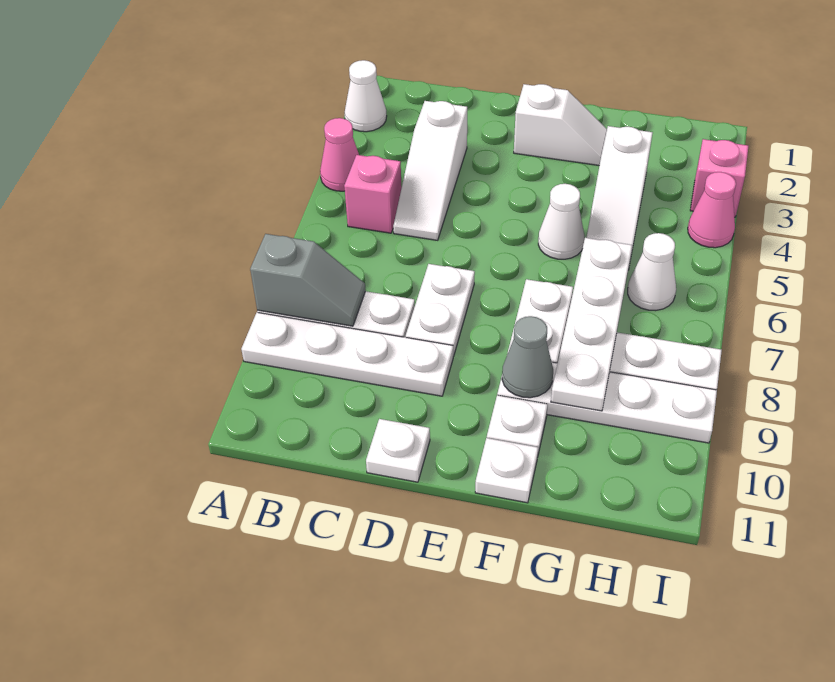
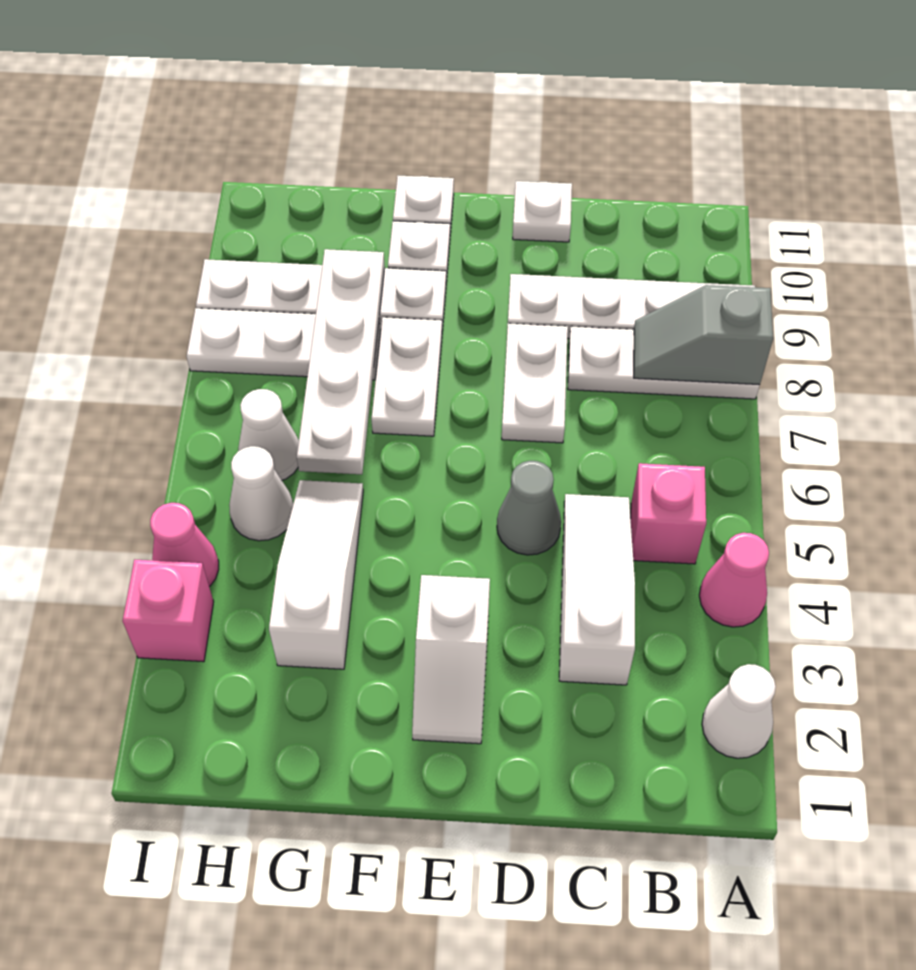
white slope E2:F2 level 1 top E -> white slope E2:E3 level 1 top 3
white cone F5 level 1 -> white cone H5 level 1
grey cone F9 level 2 -> grey cone D5 level 1

